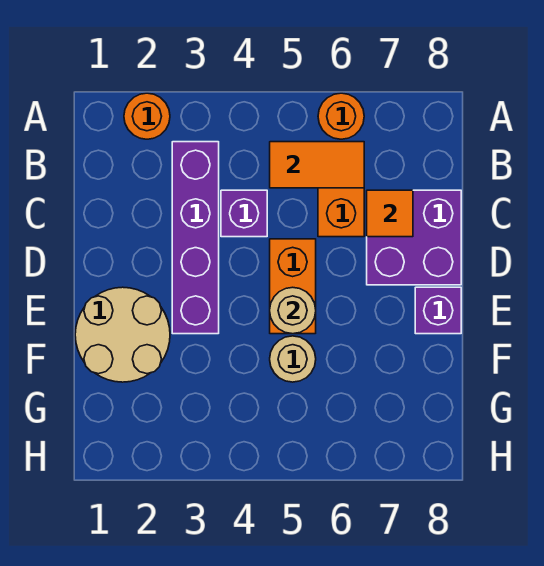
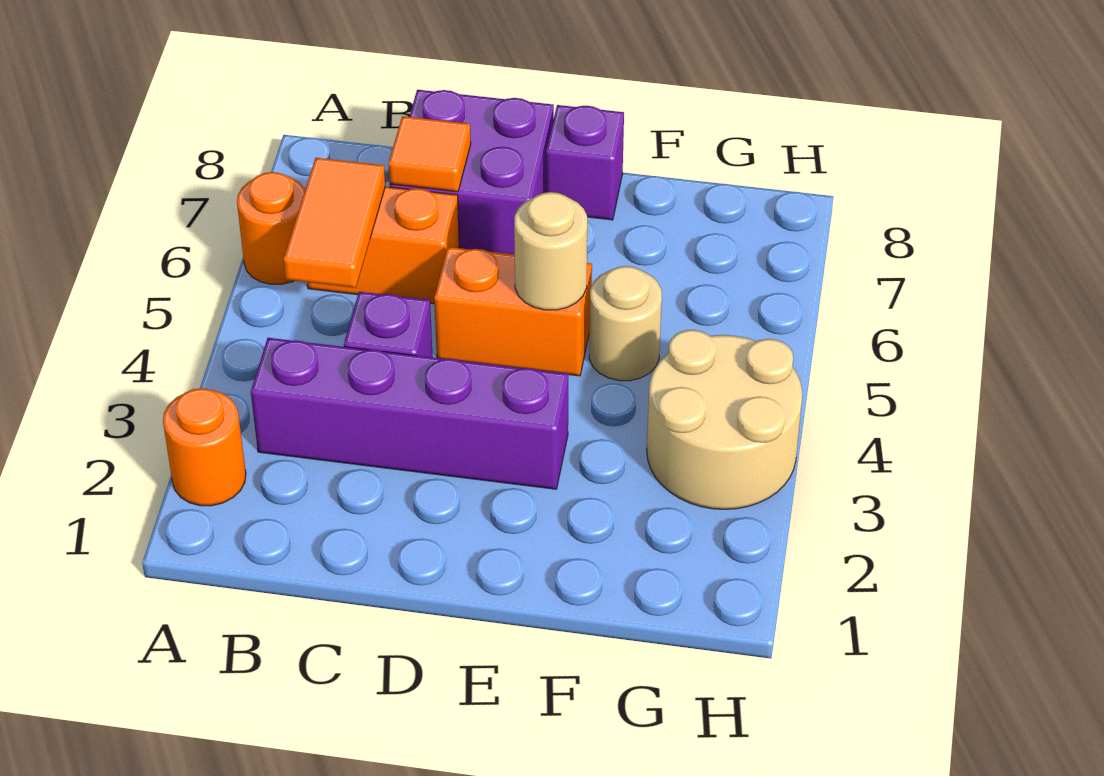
tan round brick E1:F2 level 1 -> tan round brick G3:H4 level 1

